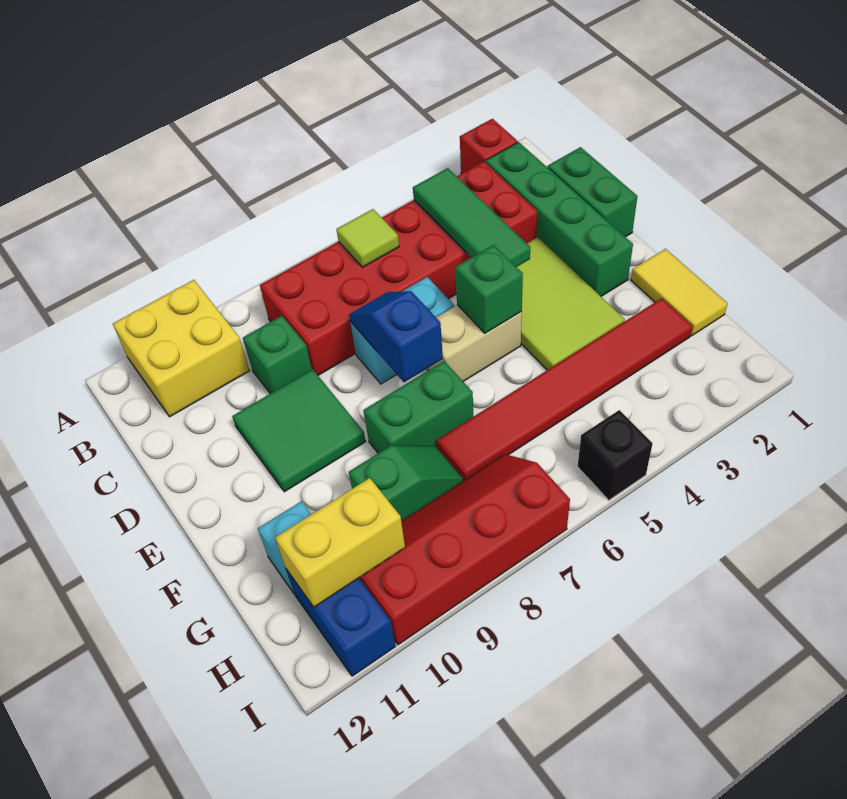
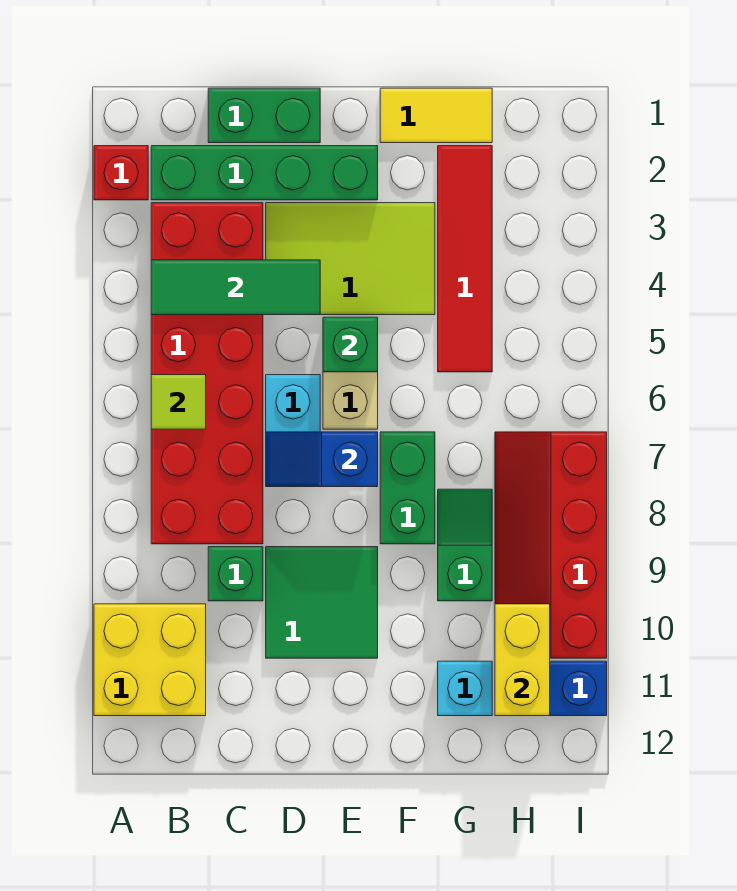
red tile G2:G7 level 1 -> red tile G2:G5 level 1
black brick I5 level 1 -> none

